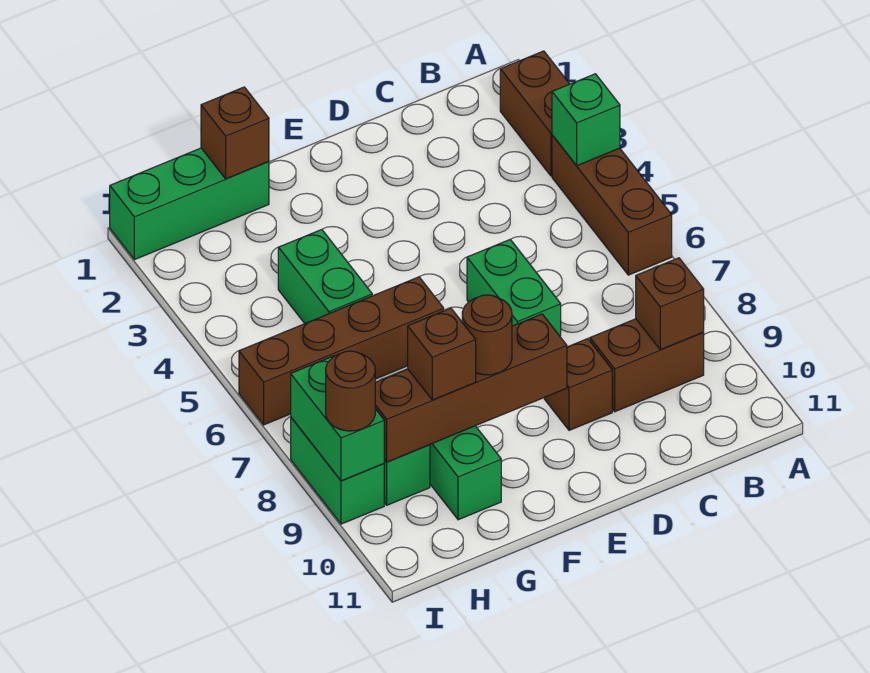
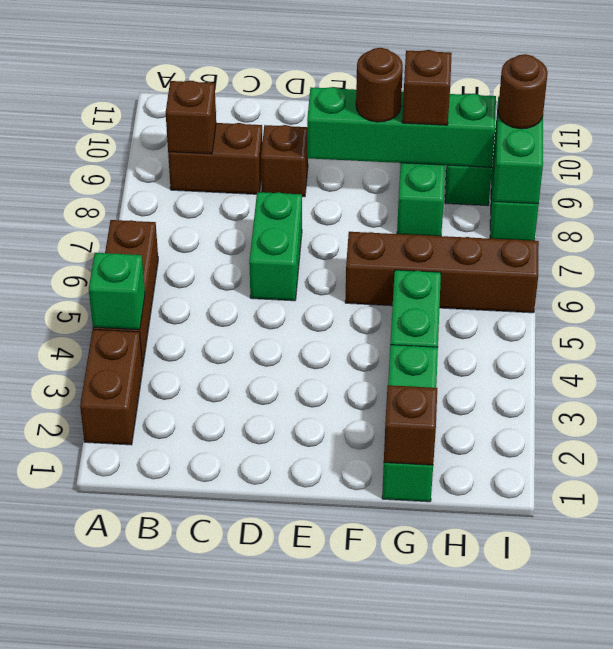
brown brick E9:H9 level 2 -> green brick E9:H9 level 2
green brick G1:I1 level 1 -> green brick G1:G3 level 1

